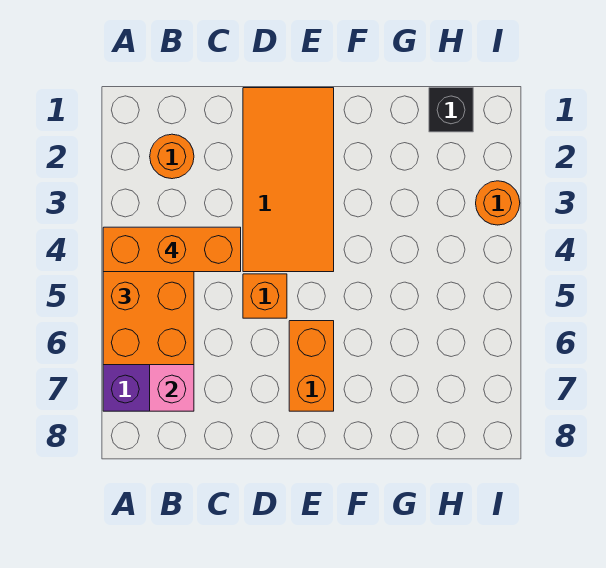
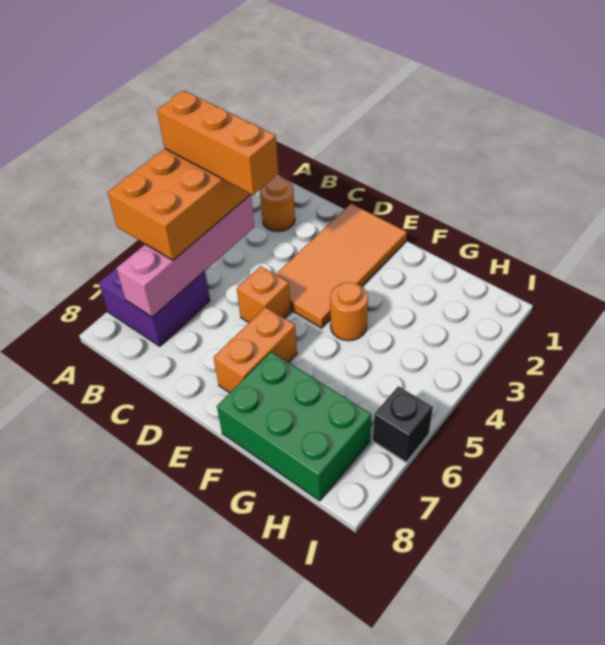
none -> green brick F7:H8 level 1
black brick H1 level 1 -> black brick I6 level 1
orange round brick I3 level 1 -> orange round brick F4 level 1

